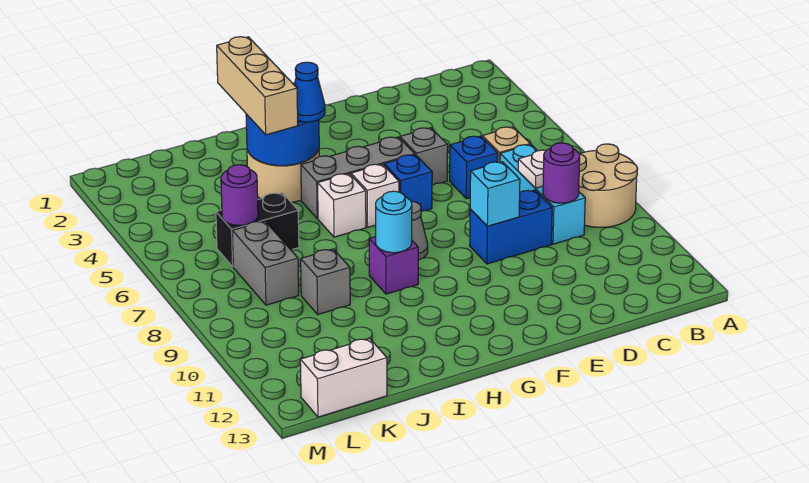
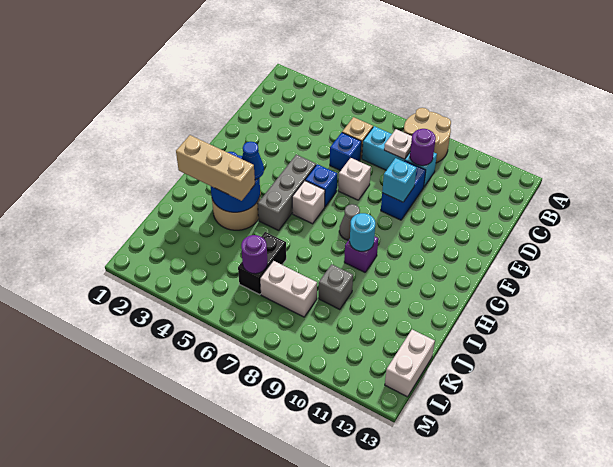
grey brick E5 level 1 -> none
white brick H6 level 1 -> white brick E7 level 1
grey brick K7:K8 level 1 -> white brick K7:K8 level 1

